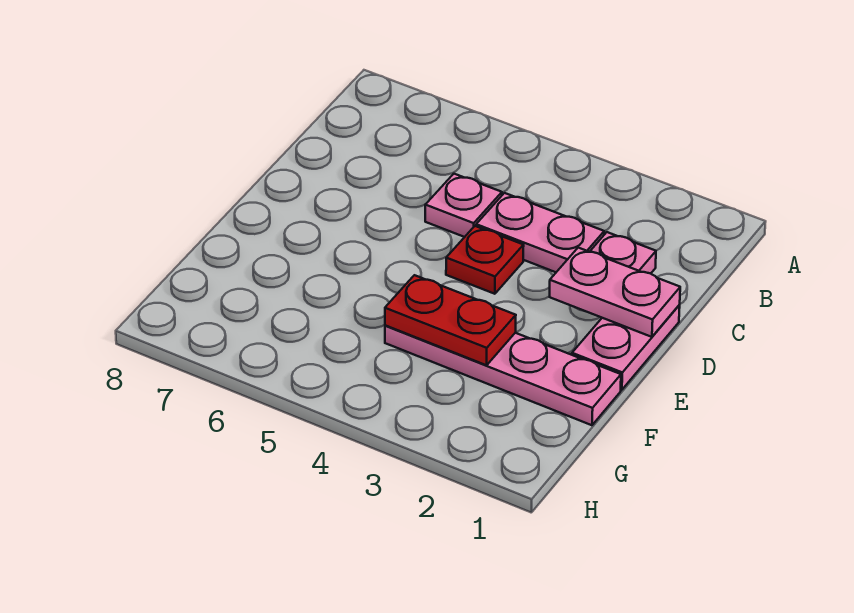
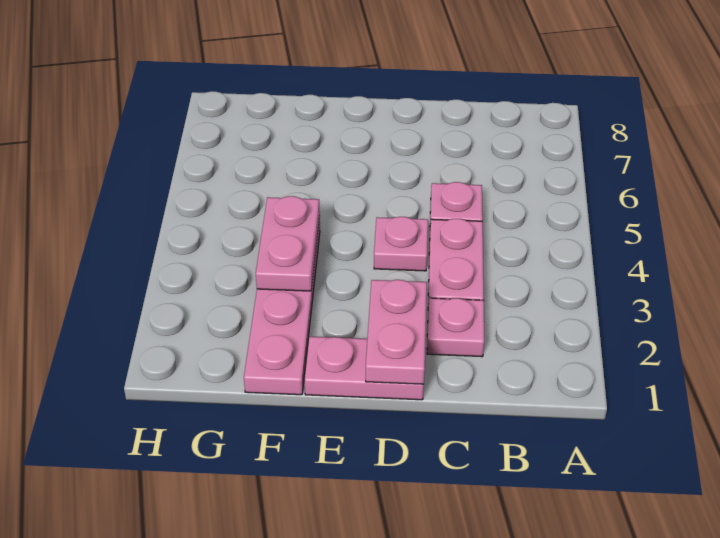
red plate D4 level 1 -> pink plate D4 level 1
red plate F3:F4 level 2 -> pink plate F3:F4 level 2

